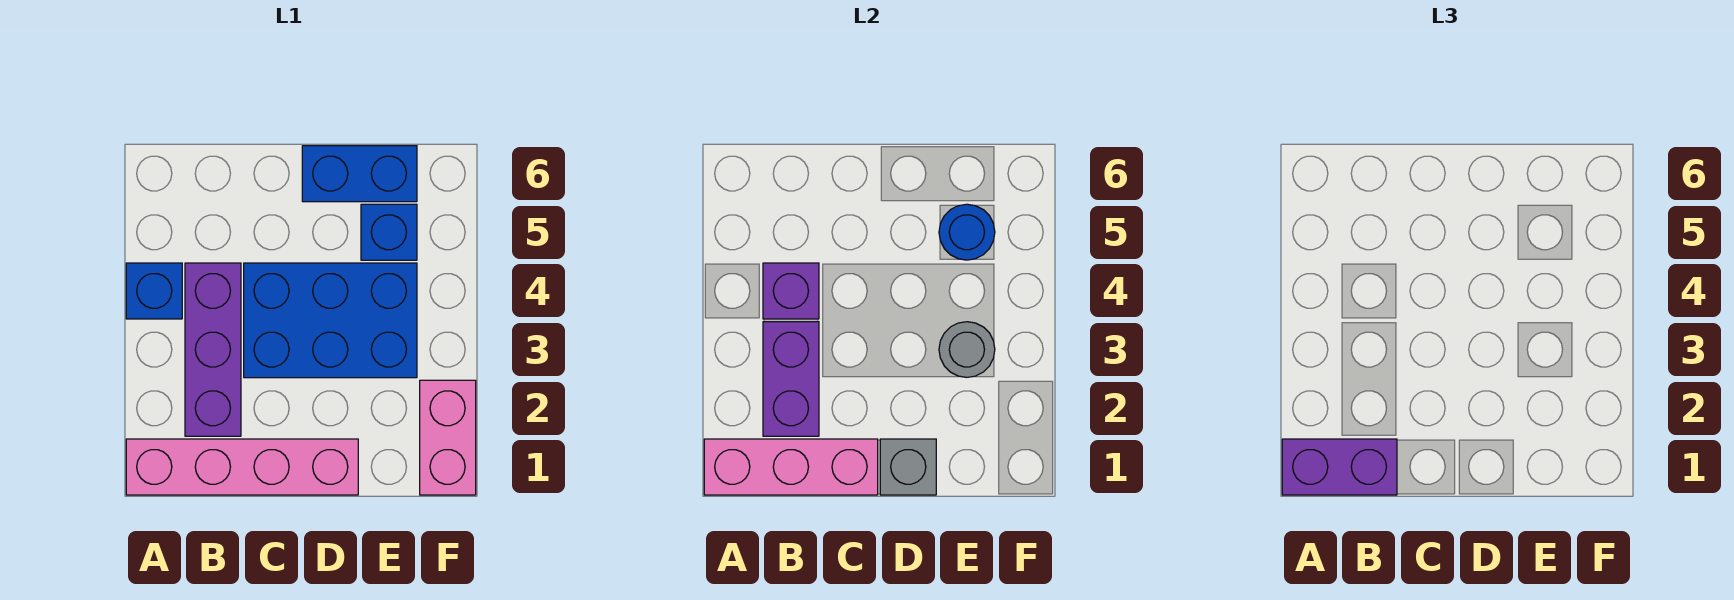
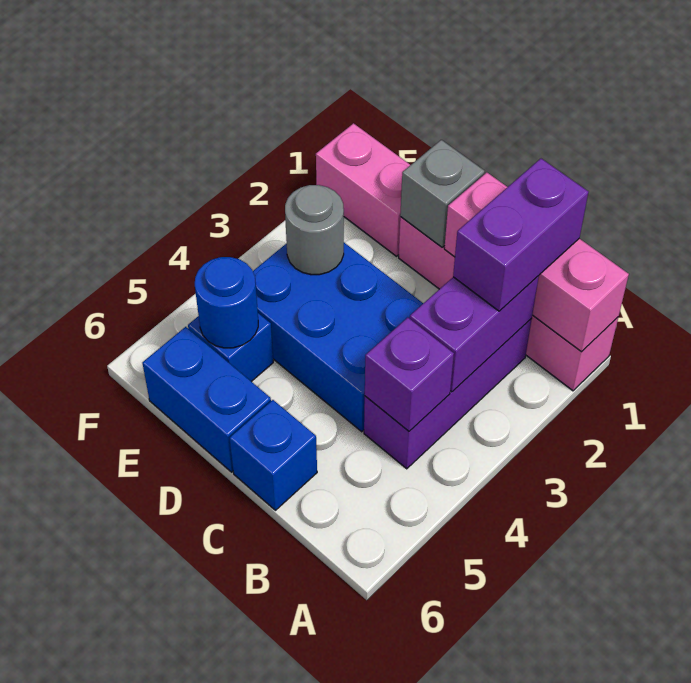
purple brick A1:B1 level 3 -> purple brick B1:B2 level 3
blue brick A4 level 1 -> blue brick C6 level 1
pink brick F1:F2 level 1 -> pink brick E1:F1 level 1

